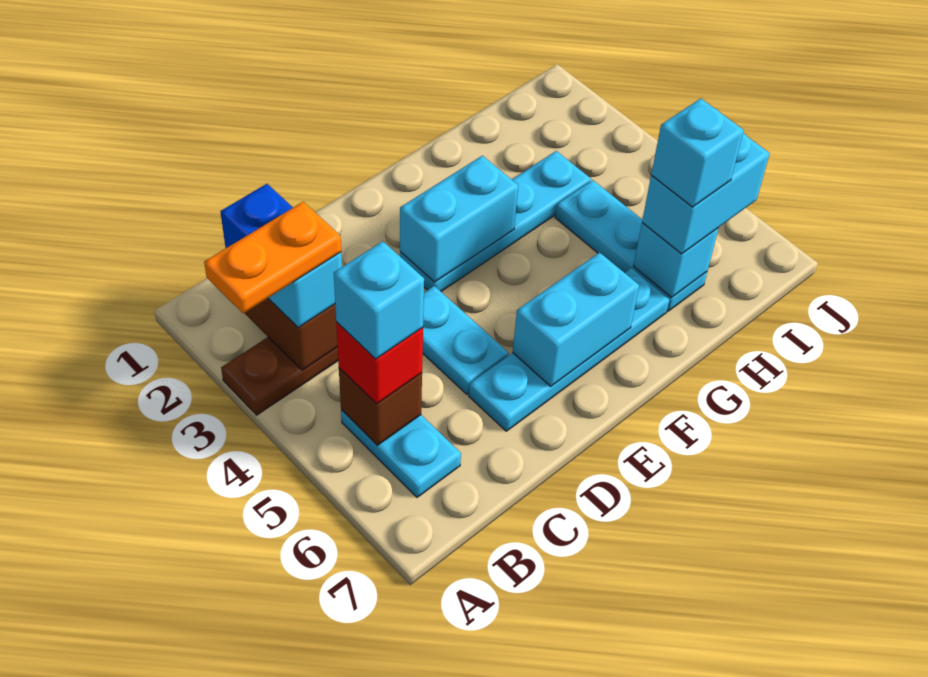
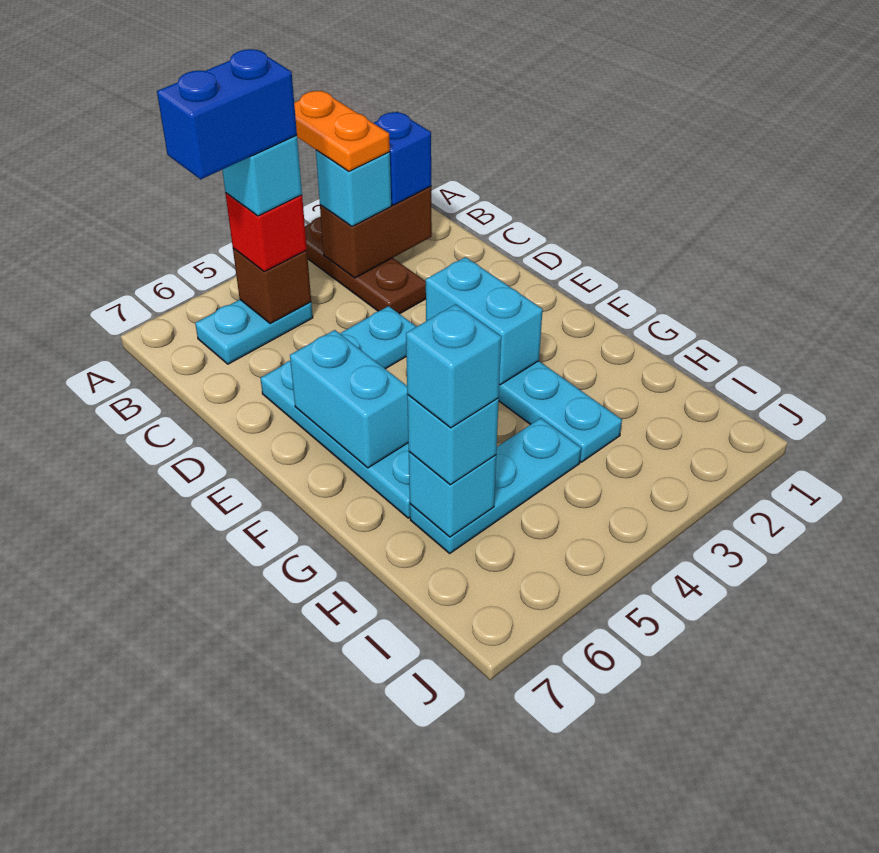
none -> blue brick B5:B6 level 5
cyan brick H6:I6 level 3 -> cyan brick H6 level 3

